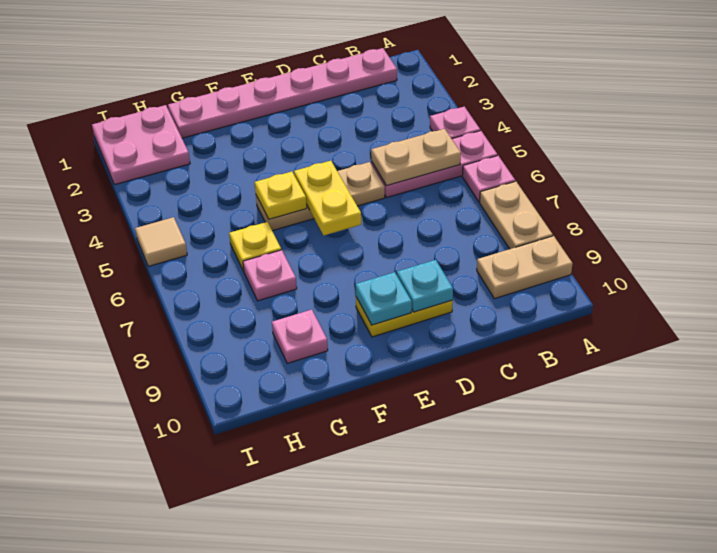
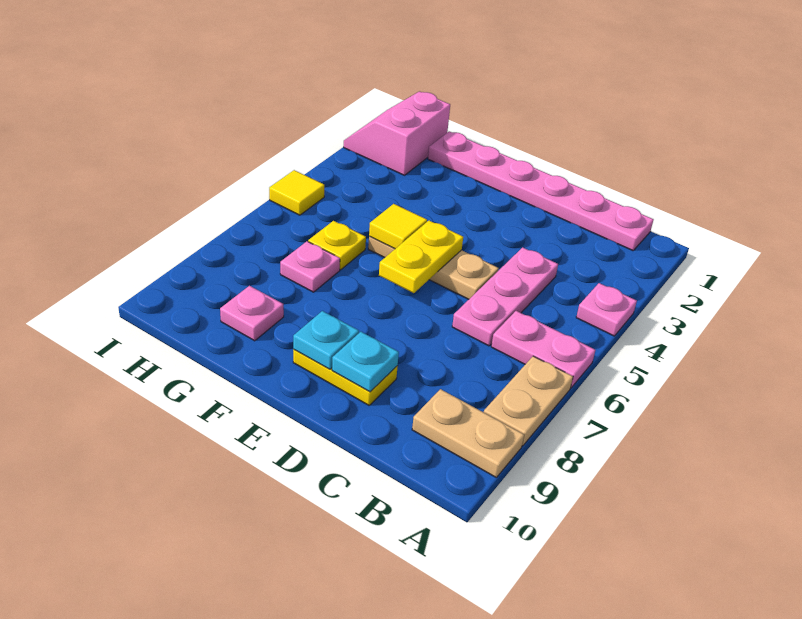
pink plate A5:C5 level 1 -> pink plate C4:C6 level 1
pink plate A6 level 1 -> pink plate A6:B6 level 1
tan plate B5:C5 level 2 -> none
yellow plate F5 level 2 -> yellow tile F5 level 2
pink plate H1:I2 level 1 -> pink slope H1:I2 level 1 top H
tan tile I5 level 1 -> yellow tile I5 level 1

